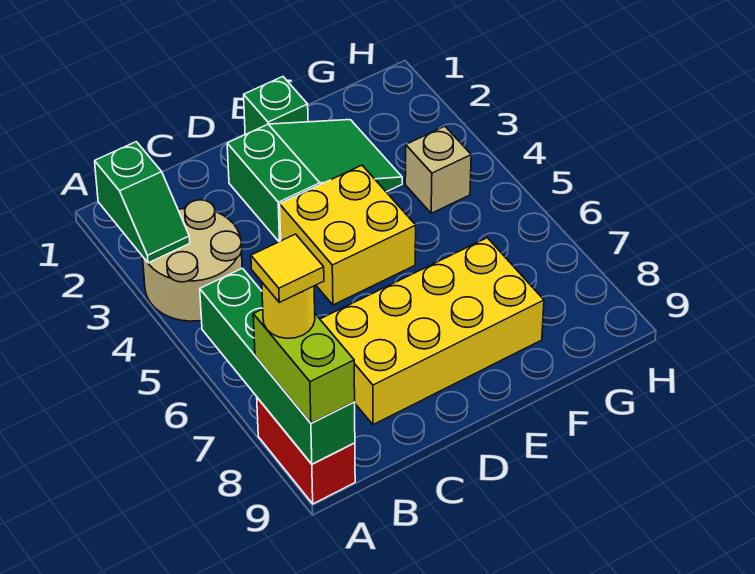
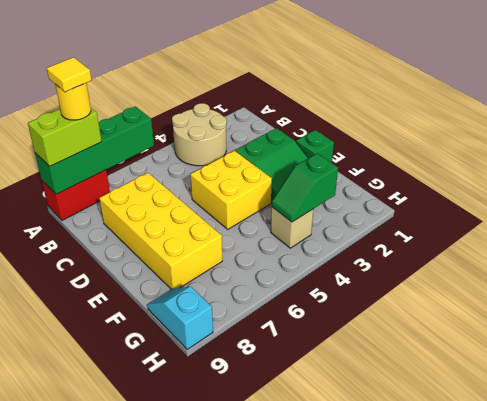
green slope A2:A3 level 2 top 2 -> green slope G3:G4 level 2 top 3
none -> cyan slope G9:H9 level 1 top H

